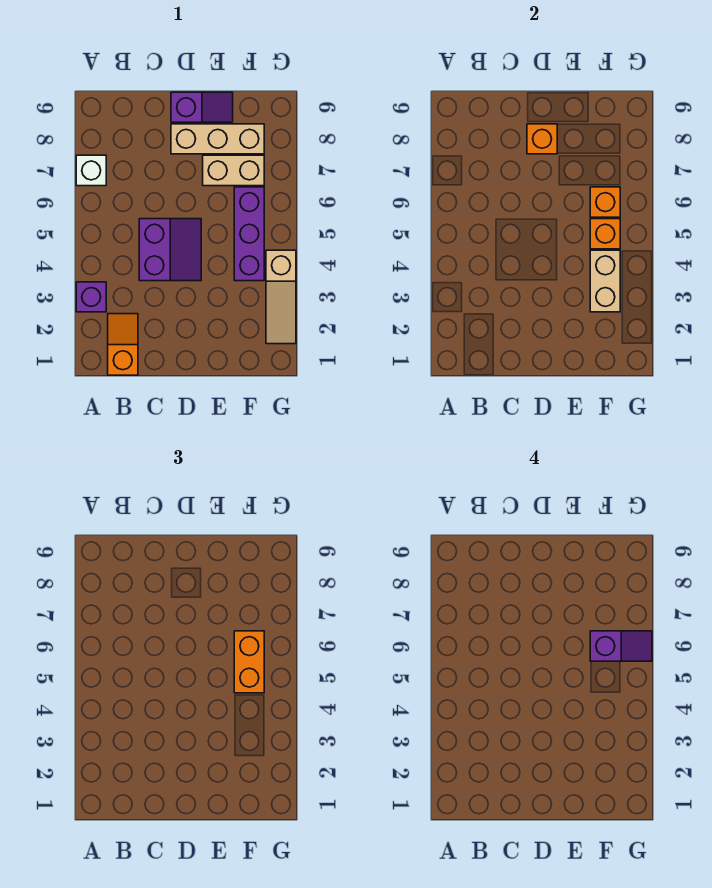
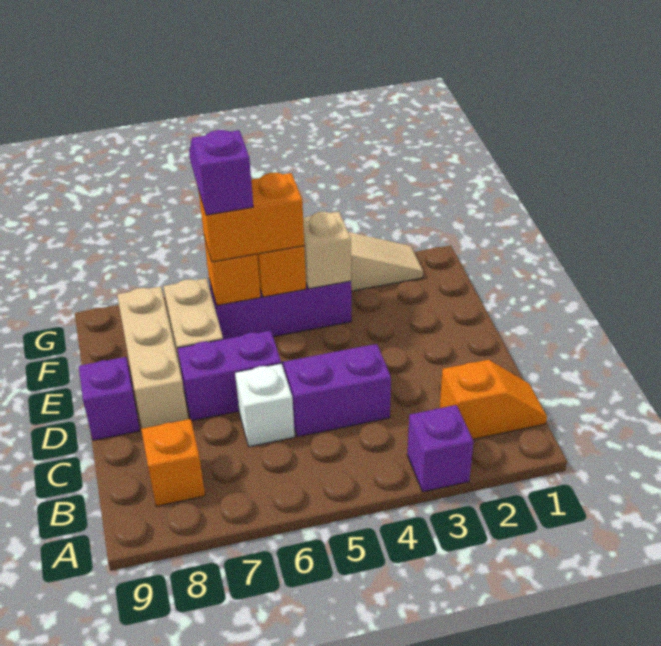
white brick A7 level 1 -> white brick C6 level 1
orange slope B1:B2 level 1 top 1 -> orange slope B1:B2 level 1 top 2
none -> purple brick D6:D7 level 1
orange brick D8 level 2 -> orange brick B8 level 1
tan brick F3:F4 level 2 -> tan brick F4 level 2

